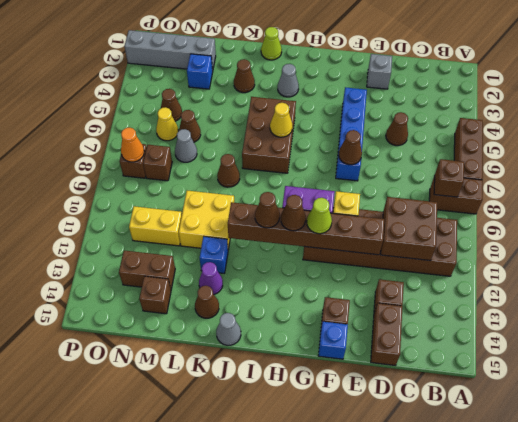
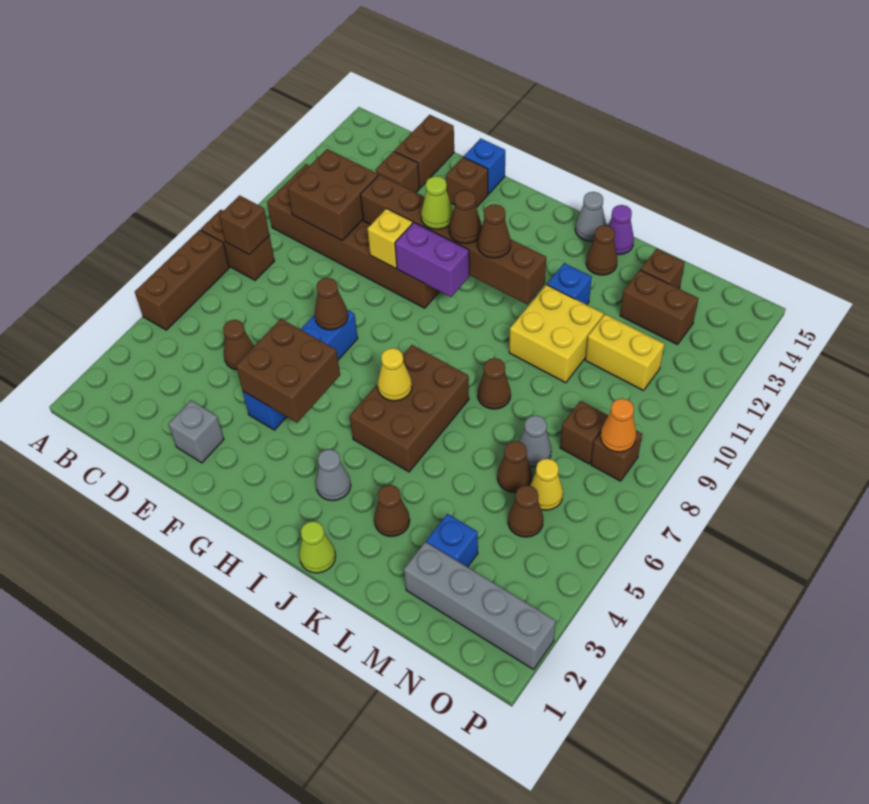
none -> brown brick F4:G5 level 2
purple cone K13 level 1 -> purple cone K15 level 1

